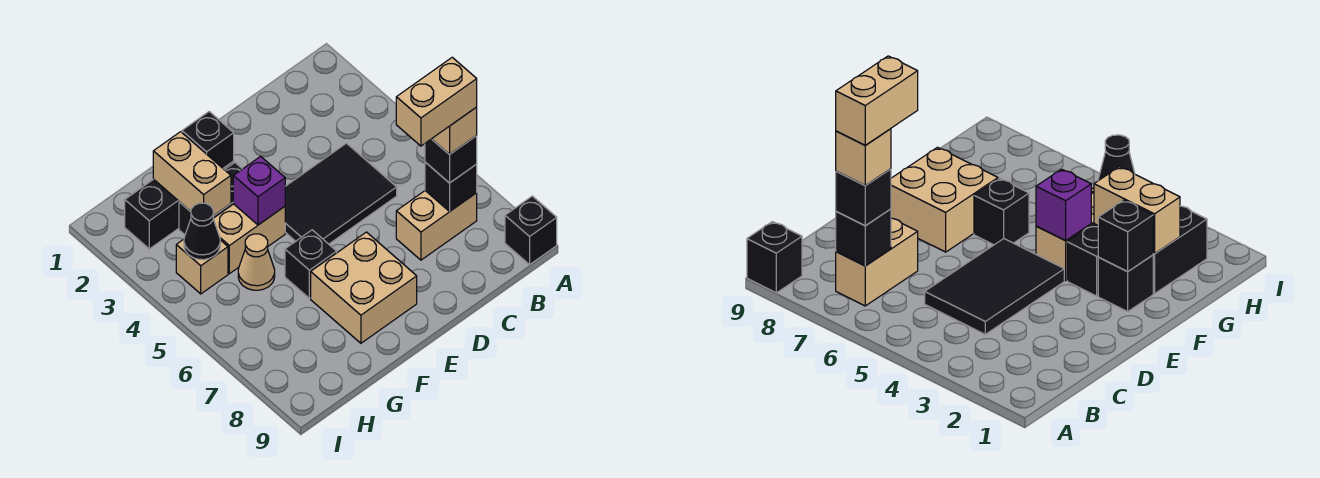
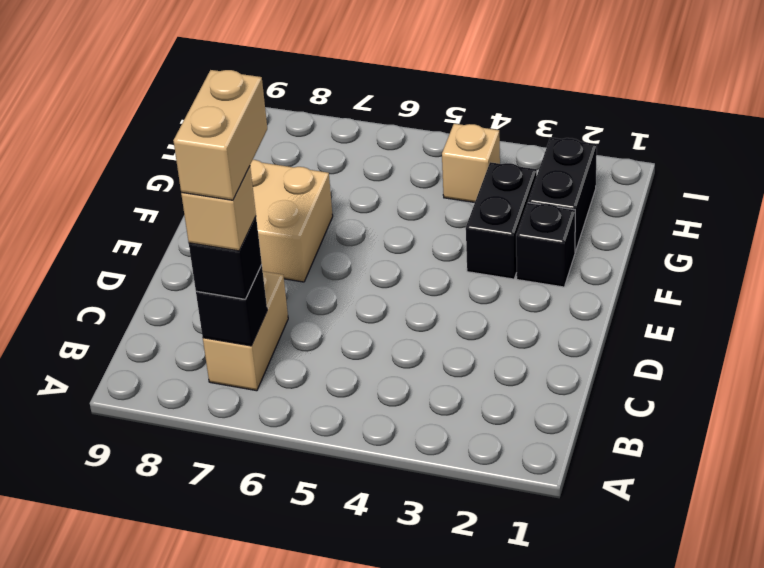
black brick A9 level 1 -> none
black tile C4:E5 level 1 -> none
black brick F2 level 2 -> none
tan brick F4:G4 level 1 -> none
purple brick F4 level 2 -> none
black brick F6 level 1 -> none
tan brick G2:G3 level 2 -> none
tan cone G5 level 1 -> none
black cone H4 level 2 -> none

